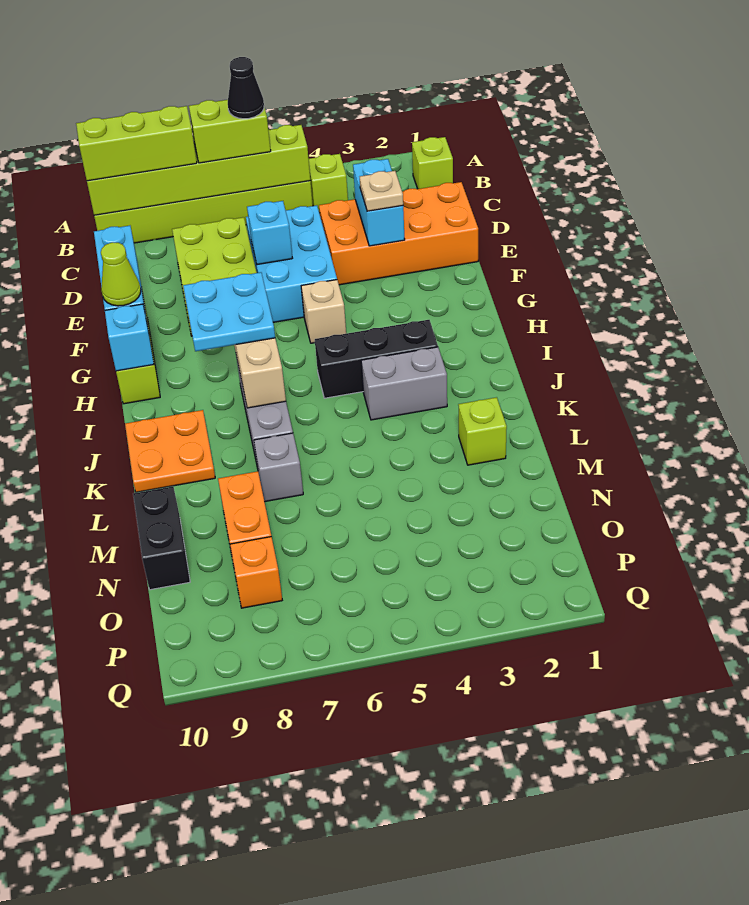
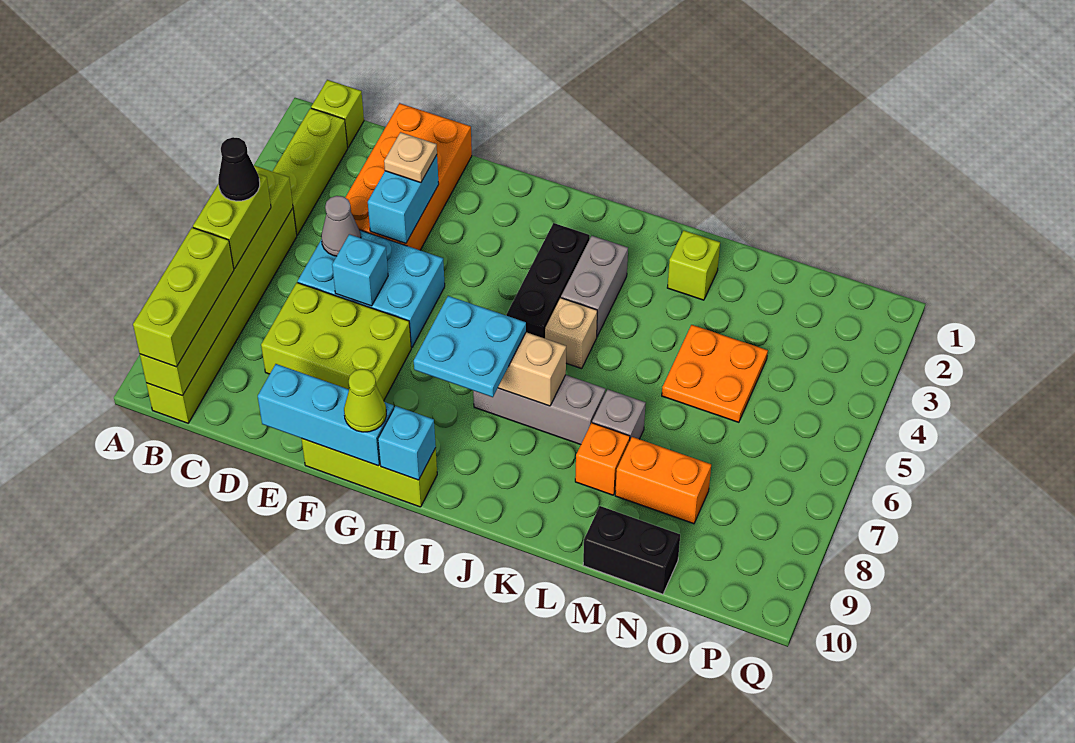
lime brick B4 level 1 -> lime brick B2:B4 level 1
cyan brick D3:E3 level 2 -> cyan brick E3:E4 level 2
none -> grey cone D5 level 2
tan brick G5 level 1 -> tan brick J5 level 1
orange plate J9:K10 level 1 -> orange plate M4:N5 level 1
orange brick O8 level 1 -> orange brick L8 level 1

